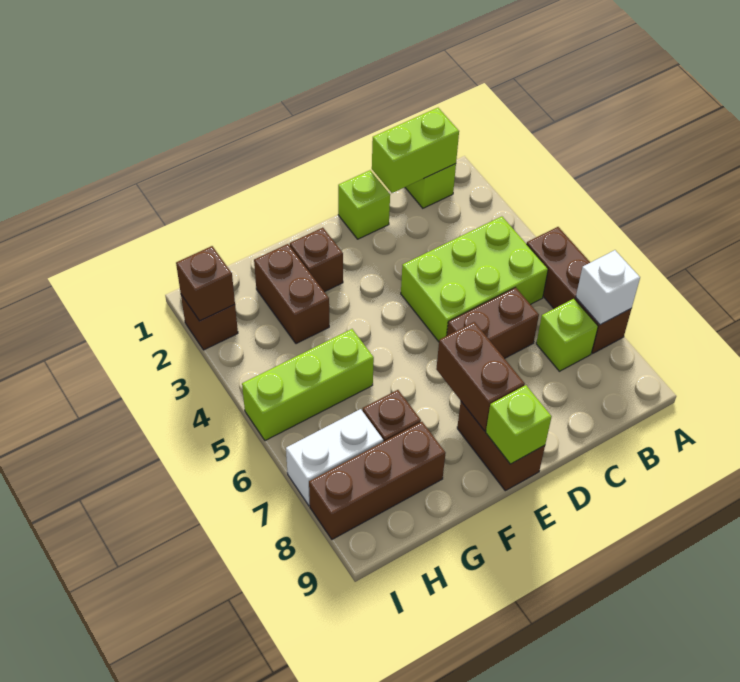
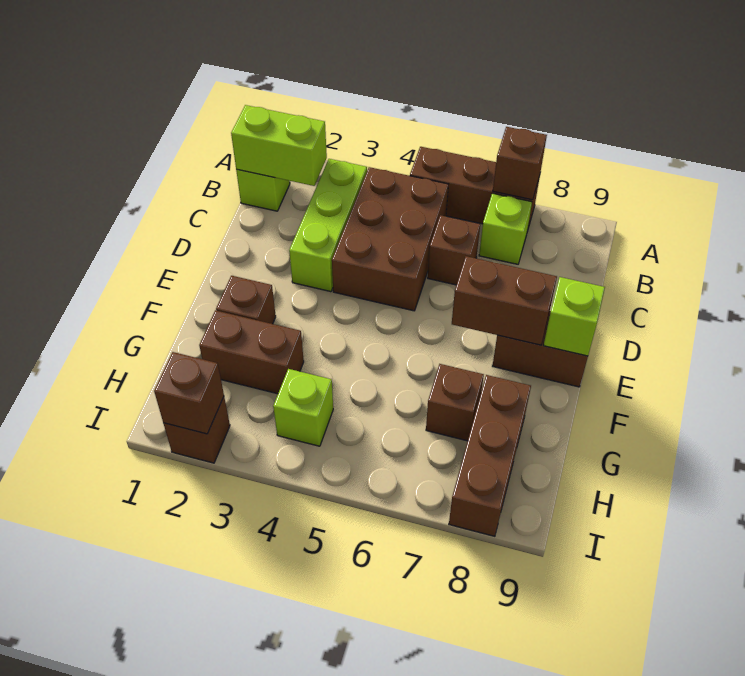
white brick A7 level 2 -> brown brick A7 level 2
lime brick B1:C1 level 2 -> lime brick B1:B2 level 2
lime brick B4:D5 level 1 -> brown brick B4:D5 level 1
brown brick C6:D6 level 1 -> brown brick C6 level 1
lime brick D1 level 1 -> lime brick H4 level 1
lime brick G5:I5 level 1 -> lime brick B3:D3 level 1
white brick H7:I7 level 1 -> none

